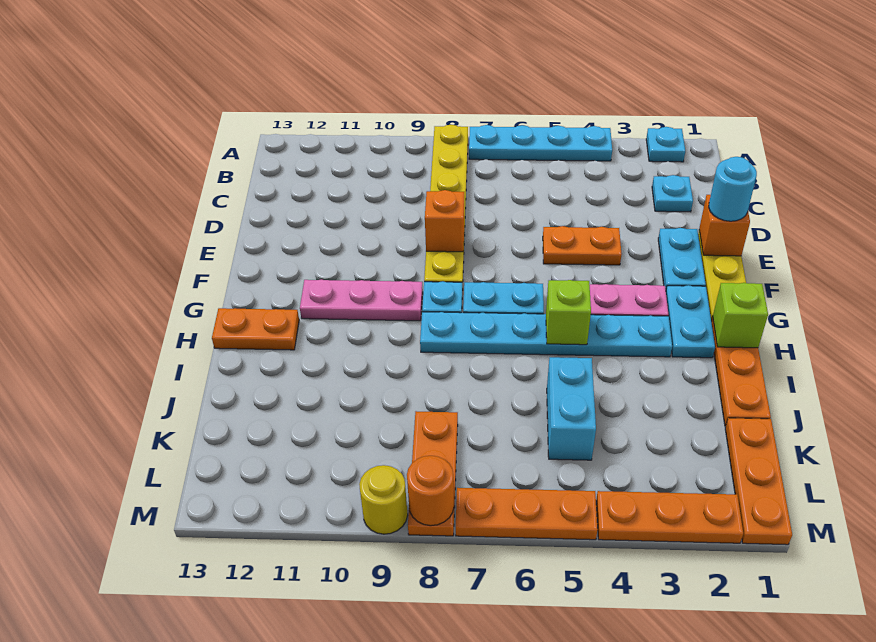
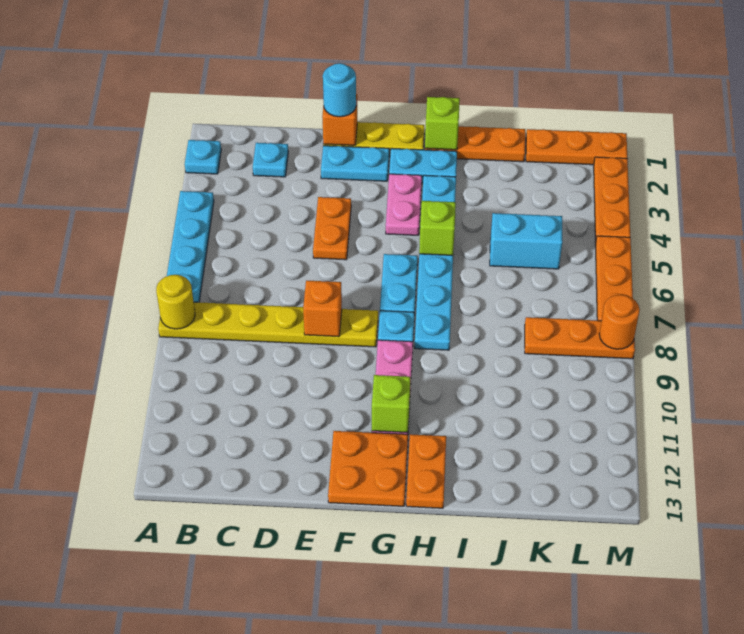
none -> orange plate F12:G13 level 1
none -> lime brick G11 level 2
yellow round brick M9 level 1 -> yellow round brick A8 level 2

